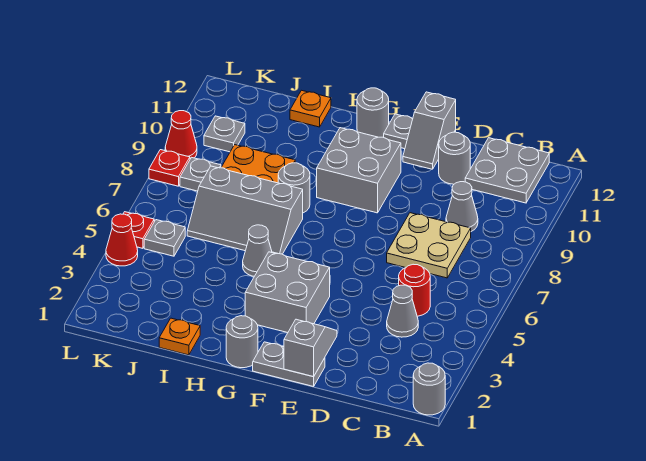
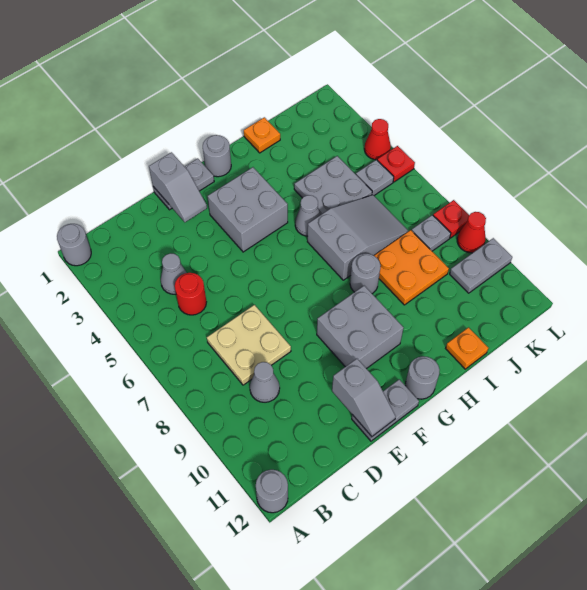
grey plate B11:C12 level 1 -> grey plate I4:J5 level 1
grey round brick D11 level 1 -> grey round brick A12 level 1
grey slope E11:E12 level 2 top 12 -> grey slope E11:E12 level 2 top 11
grey slope H6:J7 level 1 top 7 -> grey slope H6:J7 level 1 top H
grey plate K10 level 1 -> grey plate K10:L10 level 1

